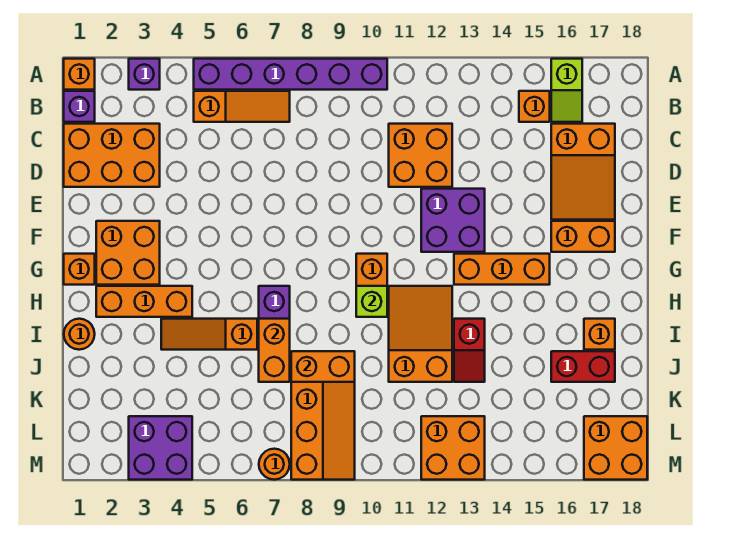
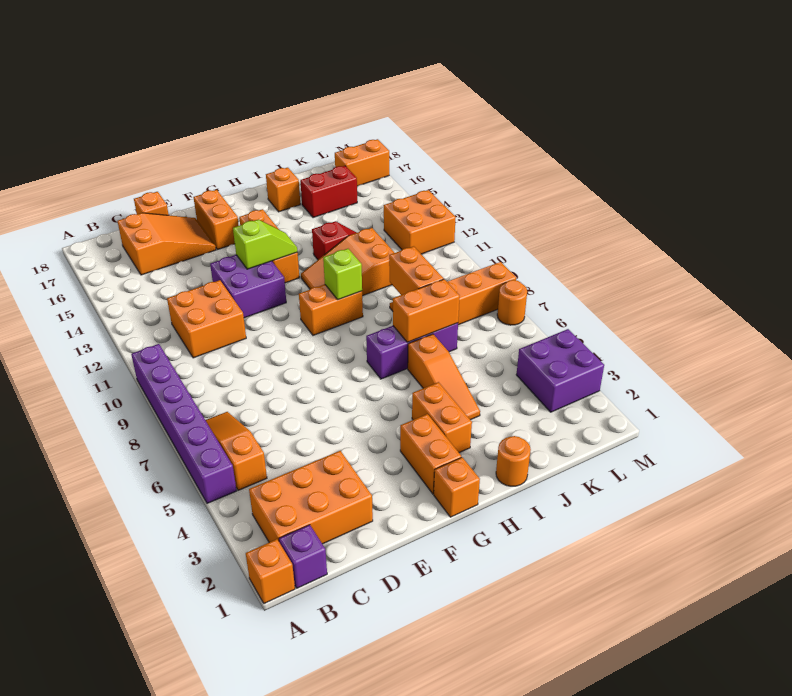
purple brick A3 level 1 -> none
lime slope A16:B16 level 1 top A -> lime slope F13:G13 level 2 top F
orange brick B15 level 1 -> orange brick D18 level 1
orange brick C1:D3 level 1 -> orange brick B2:D3 level 1
orange brick F2:G3 level 1 -> orange brick G2:G3 level 1
orange brick H2:H4 level 1 -> orange brick H3:H4 level 1
red brick J16:J17 level 1 -> red brick J16:K16 level 1
orange brick L17:M18 level 1 -> orange brick L17:M17 level 1

